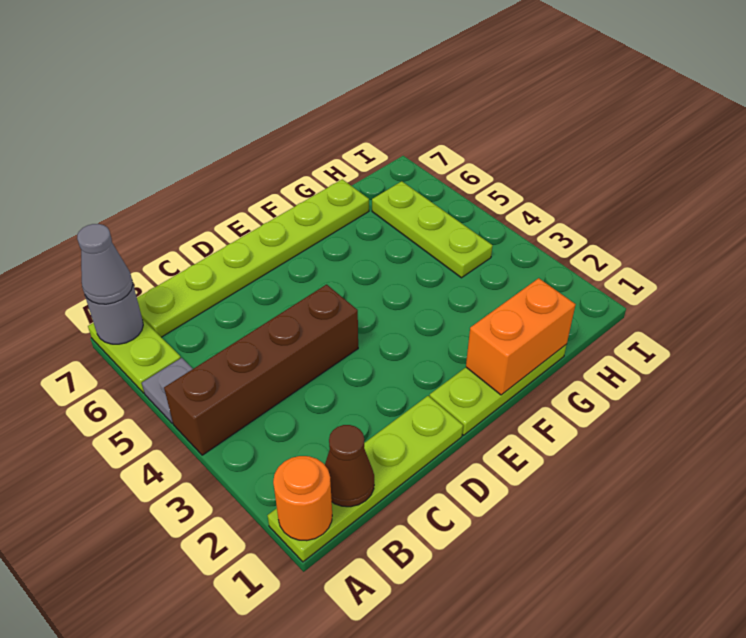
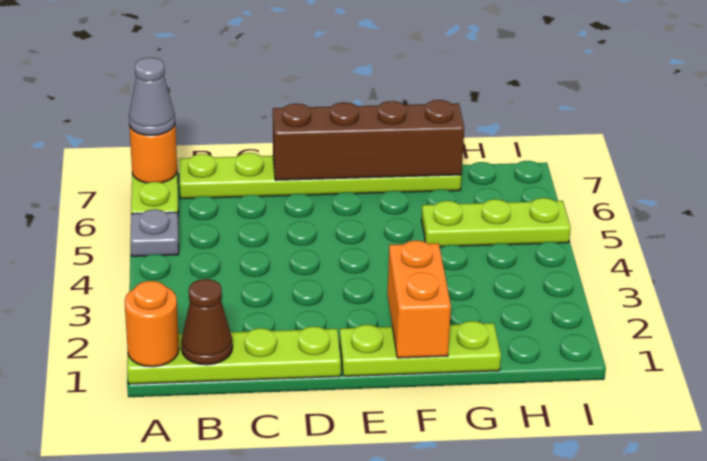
brown brick A4:D4 level 1 -> brown brick D7:G7 level 2
grey round brick A7 level 2 -> orange round brick A7 level 2
orange brick F1:G1 level 2 -> orange brick F1:F2 level 2
lime plate H4:H6 level 1 -> lime plate G5:I5 level 1

